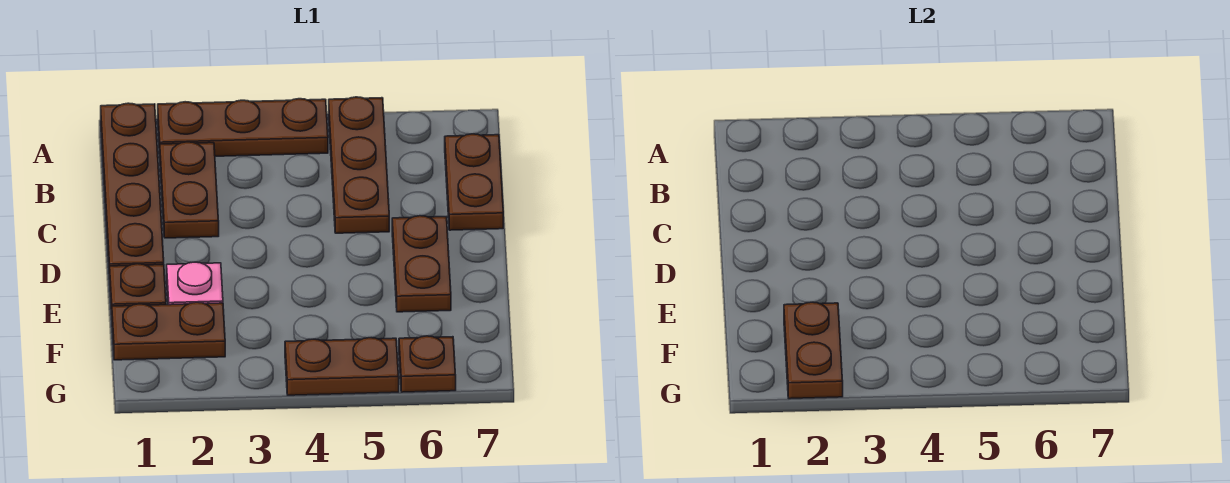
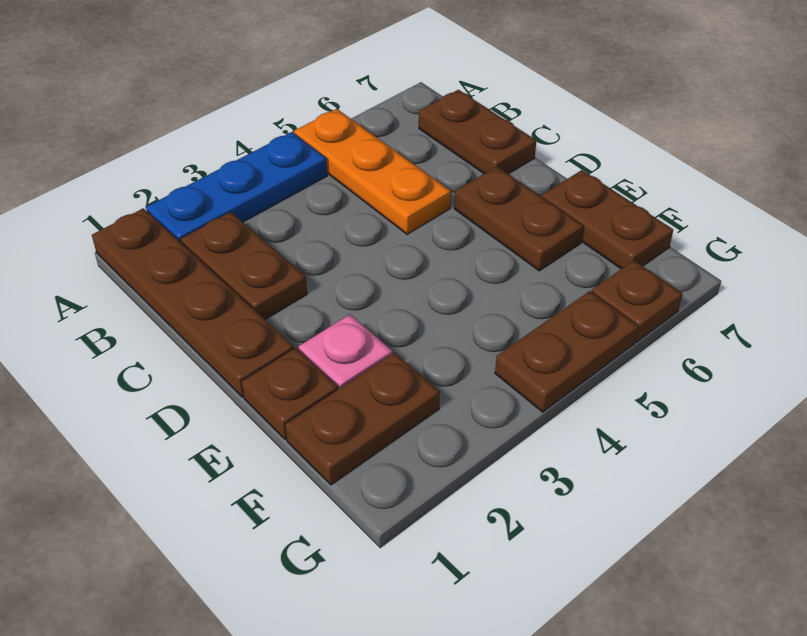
brown plate A2:A4 level 1 -> blue plate A2:A4 level 1
brown plate A5:C5 level 1 -> orange plate A5:C5 level 1
brown plate F2:G2 level 2 -> brown plate E7:F7 level 1

